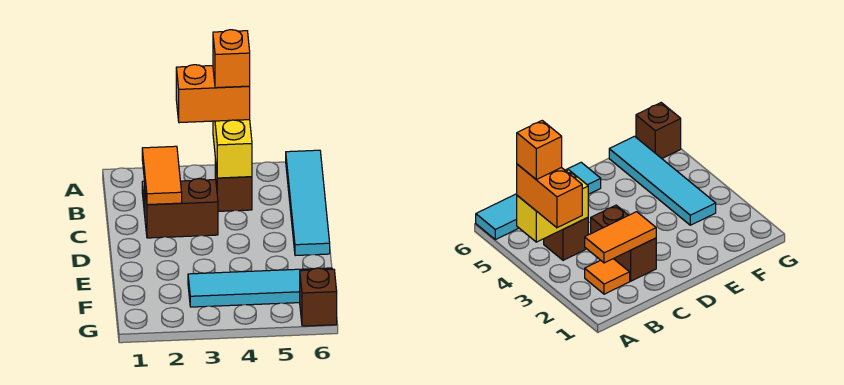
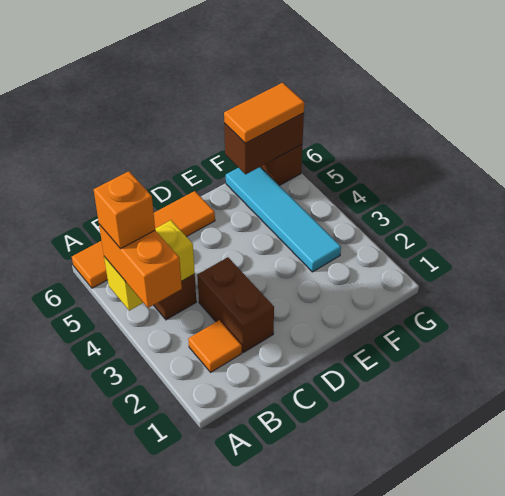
cyan tile A6:D6 level 1 -> orange tile A6:D6 level 1
orange tile B2:C2 level 2 -> orange tile F6:G6 level 3
none -> brown brick F6:G6 level 2

